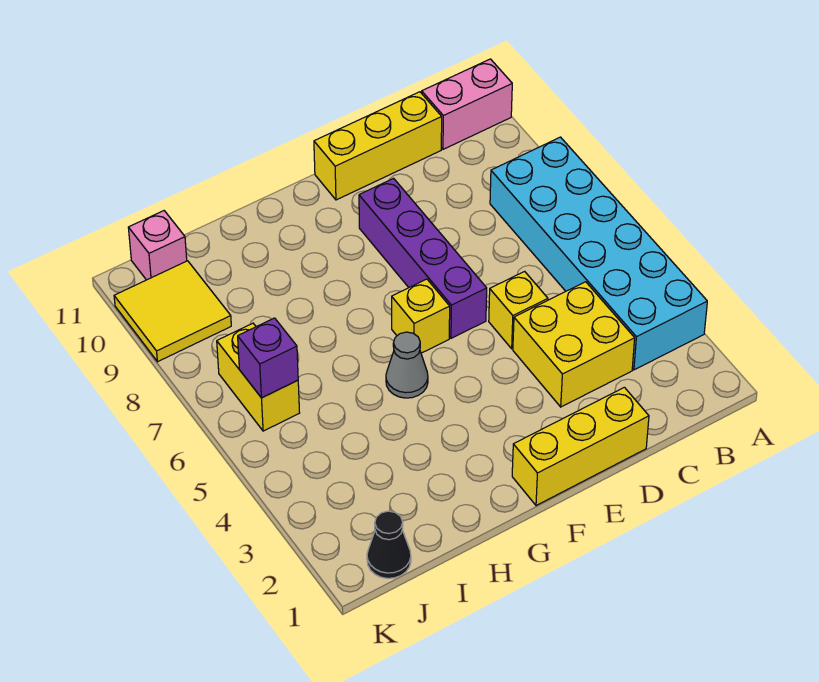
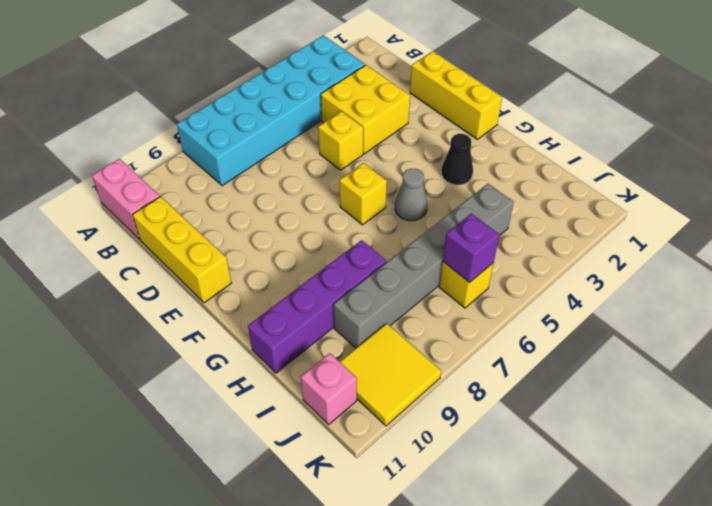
purple brick E6:E9 level 1 -> purple brick H8:H11 level 1
none -> grey brick I4:I9 level 1
black cone J1 level 1 -> black cone G3 level 1
yellow brick J6:J7 level 1 -> yellow brick J6 level 1

